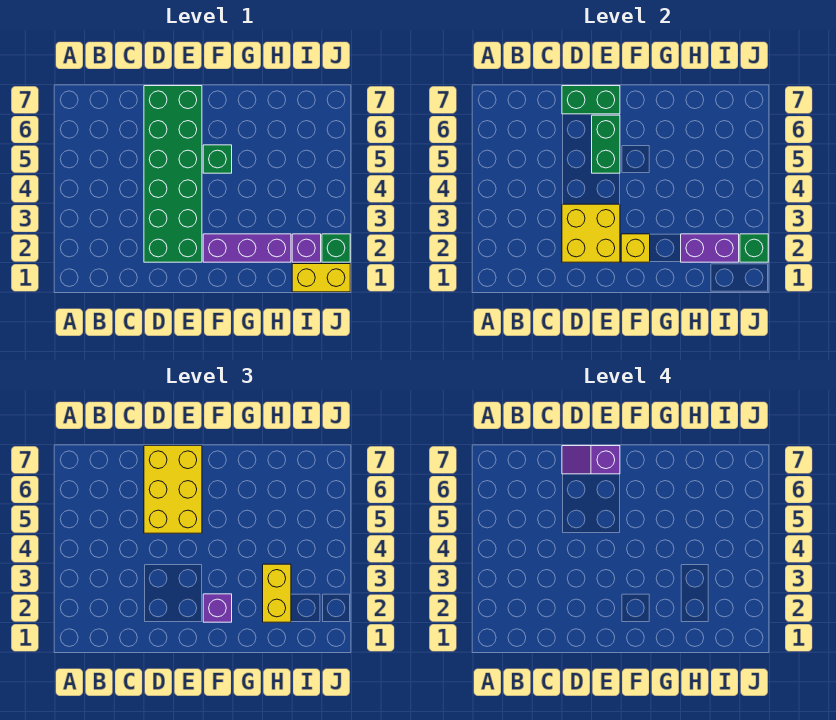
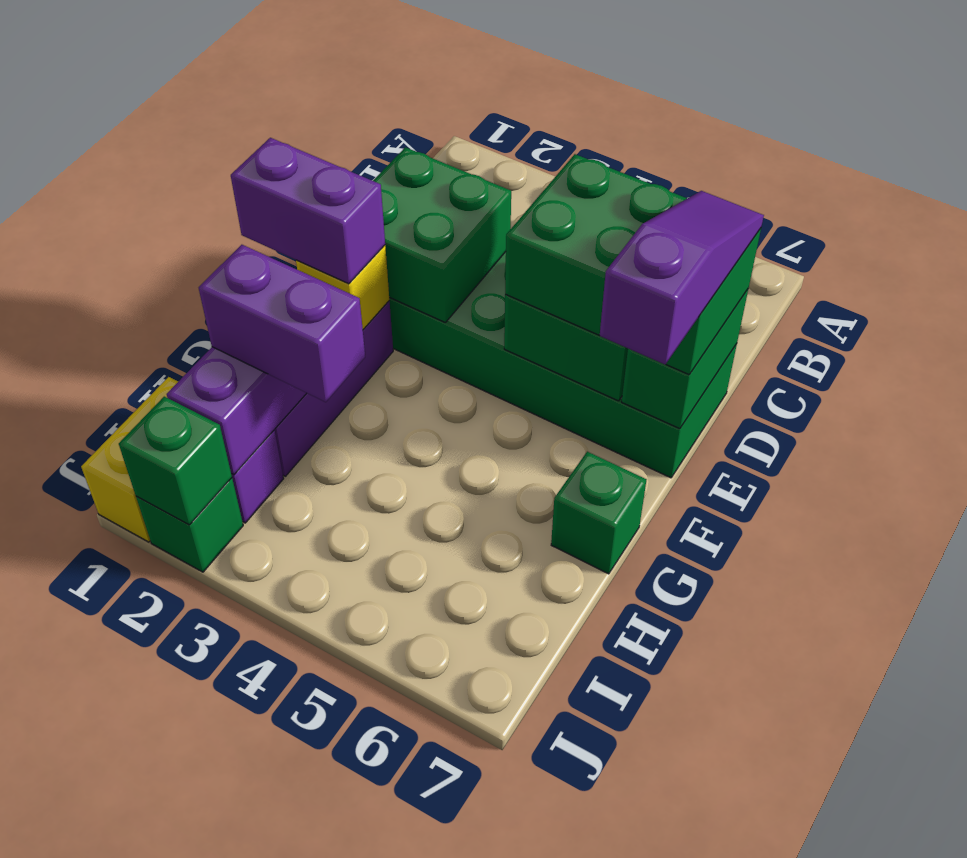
yellow brick D2:E3 level 2 -> green brick D2:E3 level 2
yellow brick D5:E7 level 3 -> green brick D5:E7 level 3
purple slope D7:E7 level 4 top E -> purple slope D7:F7 level 4 top F
purple brick F2 level 3 -> purple brick F1:F2 level 3
green brick F5 level 1 -> green brick G7 level 1
yellow brick H2:H3 level 3 -> purple brick H2:H3 level 3

